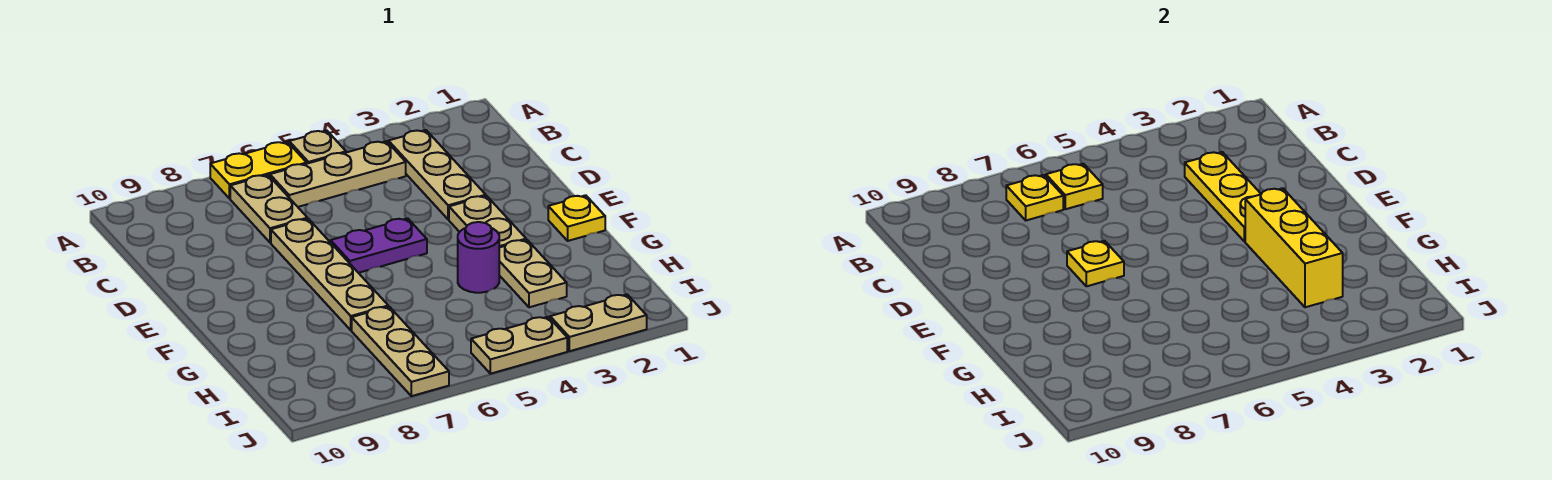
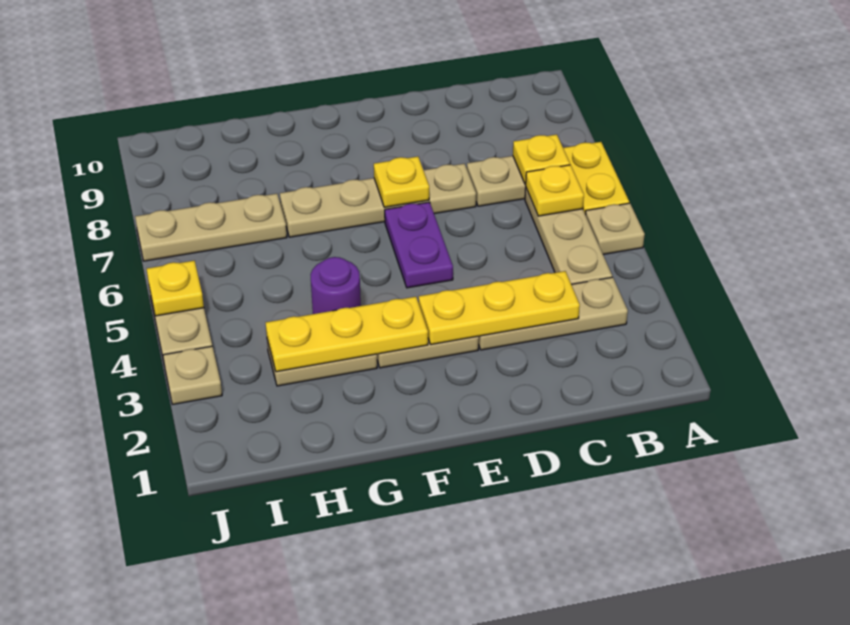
yellow plate F1 level 1 -> yellow plate J5 level 2
yellow brick F3:H3 level 2 -> yellow plate F3:H3 level 2
tan plate J2:J3 level 1 -> tan plate J3 level 1

